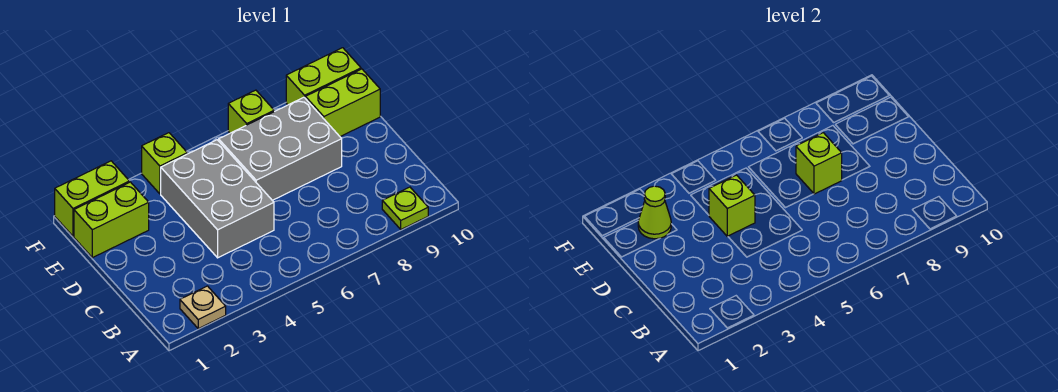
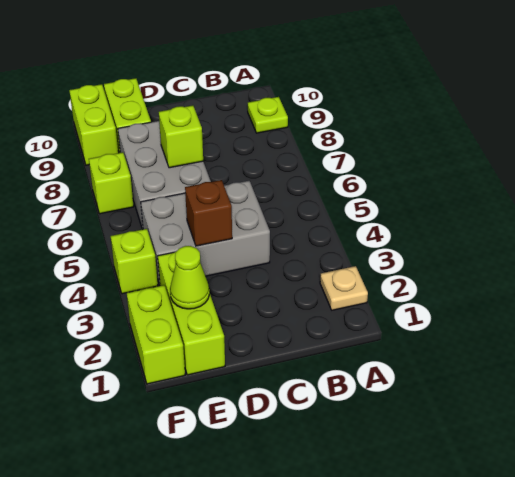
lime brick D4 level 2 -> brown brick D4 level 2
lime brick E1:E2 level 1 -> lime brick E1:E3 level 1

